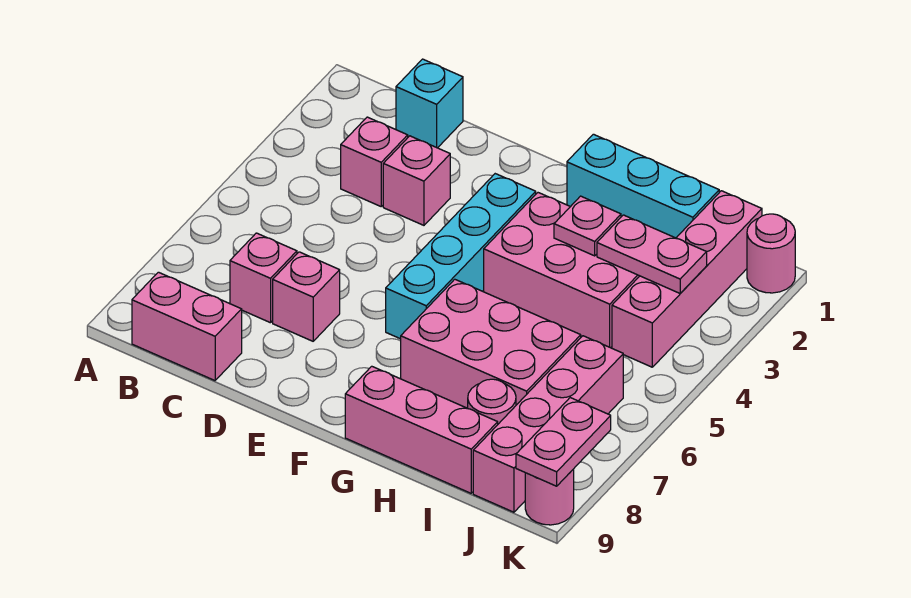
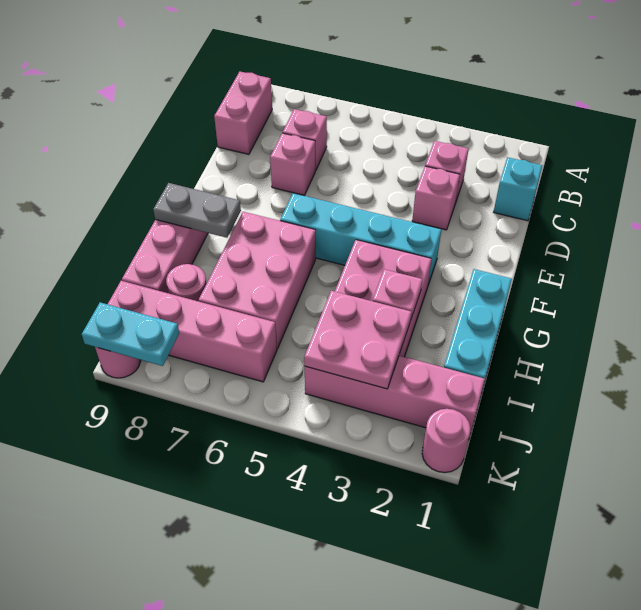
none -> grey plate G8:G9 level 2
pink plate I3:J3 level 2 -> pink plate I3:J4 level 2
pink plate K8:K9 level 2 -> cyan plate K8:K9 level 2

